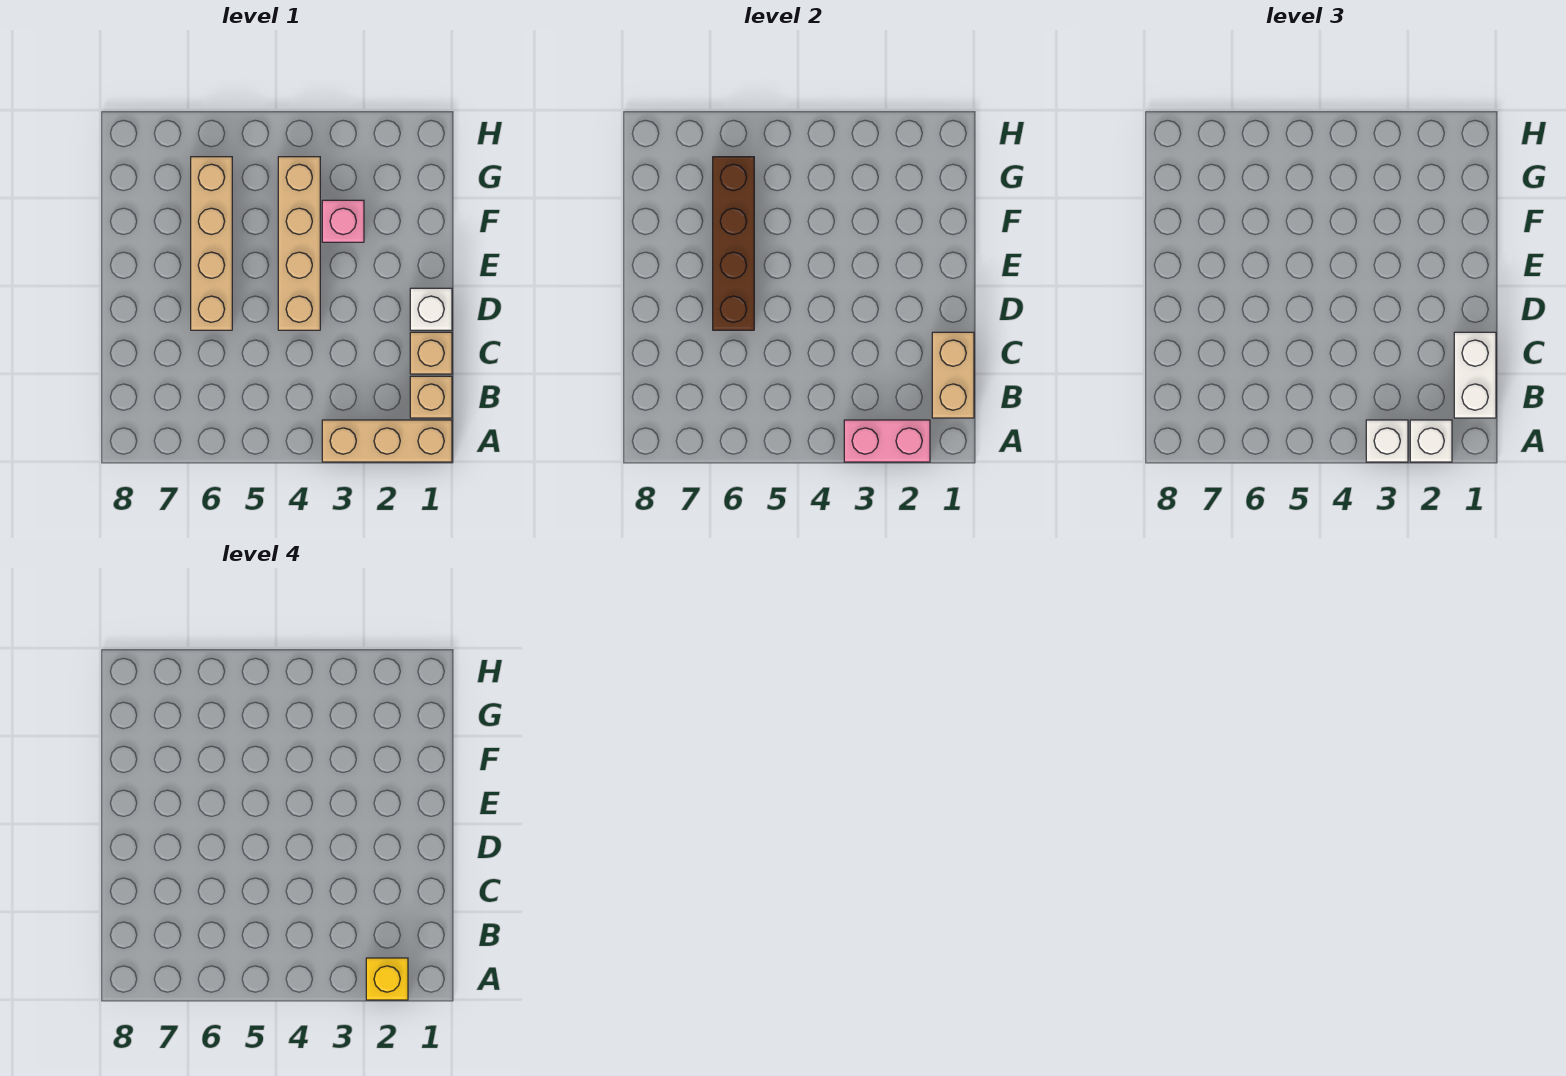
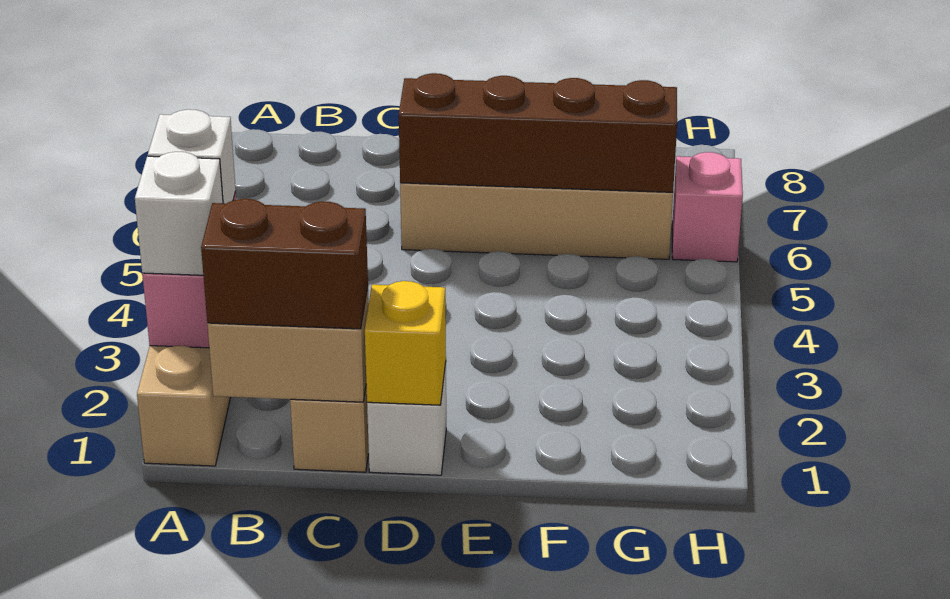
yellow brick A2 level 4 -> yellow brick D1 level 2
tan brick B1 level 1 -> none
white brick B1:C1 level 3 -> brown brick B1:C1 level 3
tan brick D4:G4 level 1 -> none
pink brick F3 level 1 -> pink brick H6 level 1

